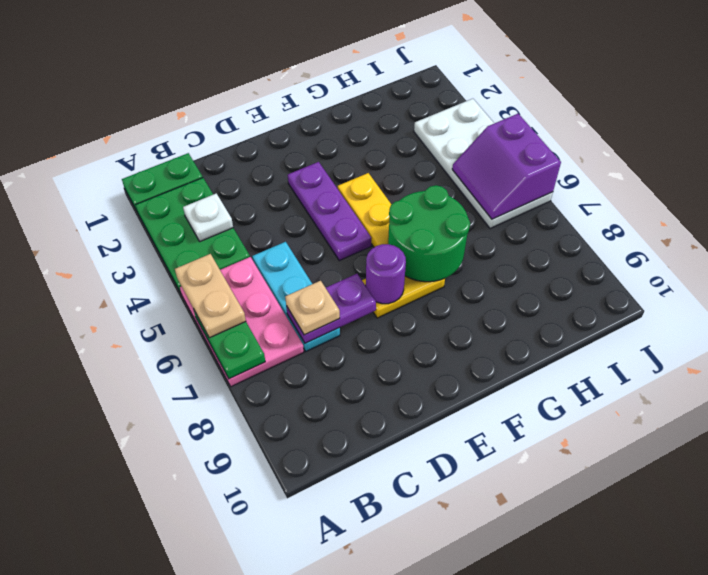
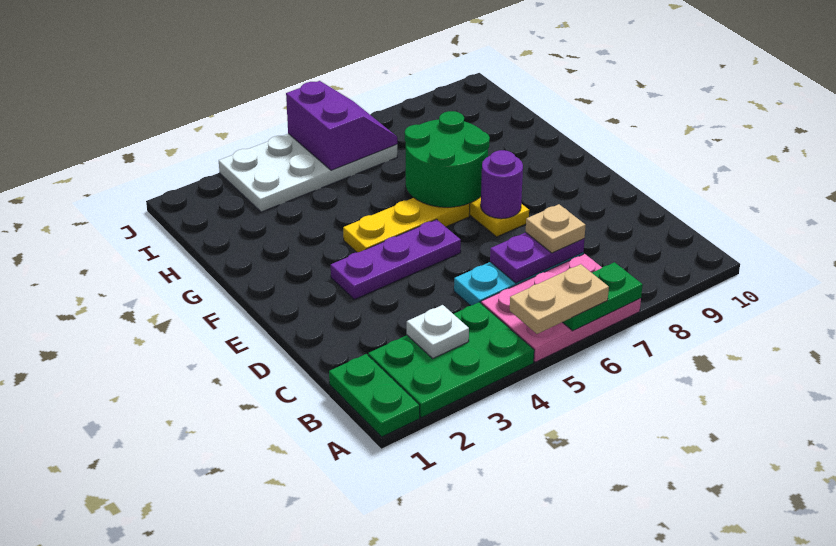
purple plate C7:D7 level 2 -> purple plate C6:C7 level 2
purple slope I5:J6 level 2 top J -> purple slope I5:J6 level 2 top 5

